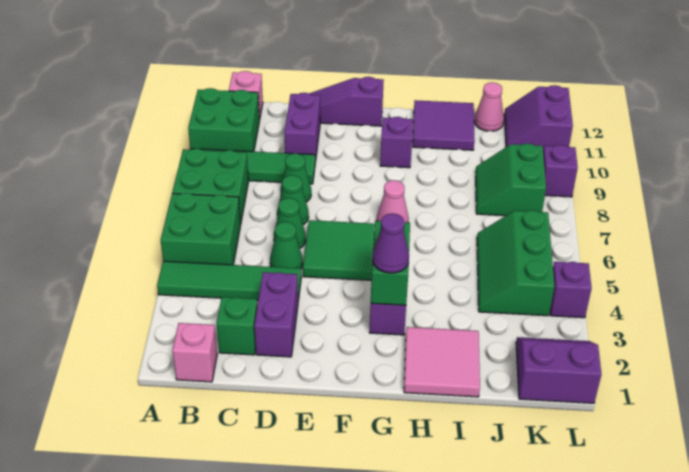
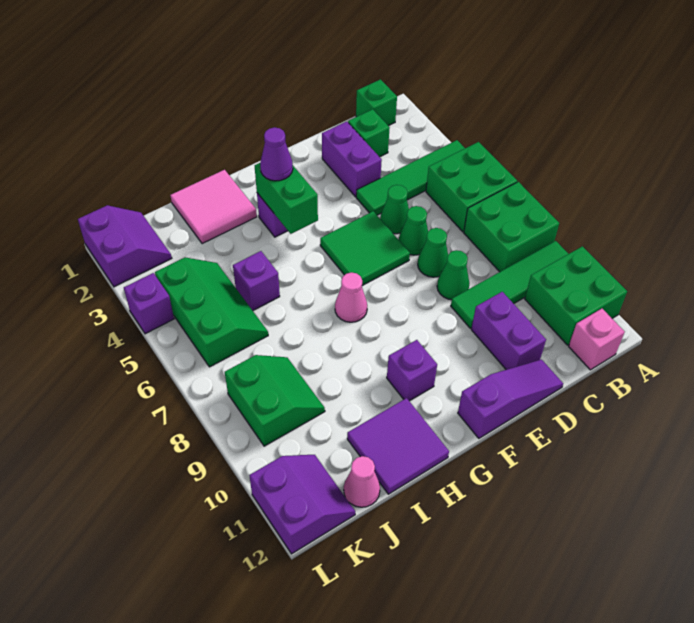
pink brick B1 level 1 -> green brick B1 level 1
purple slope K1:L2 level 1 top 1 -> purple slope K1:L2 level 1 top L
purple brick L9 level 1 -> purple brick I5 level 1

